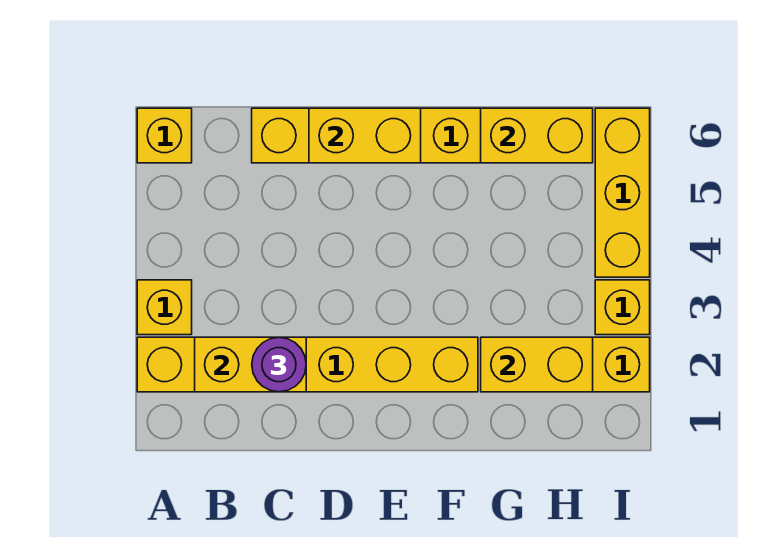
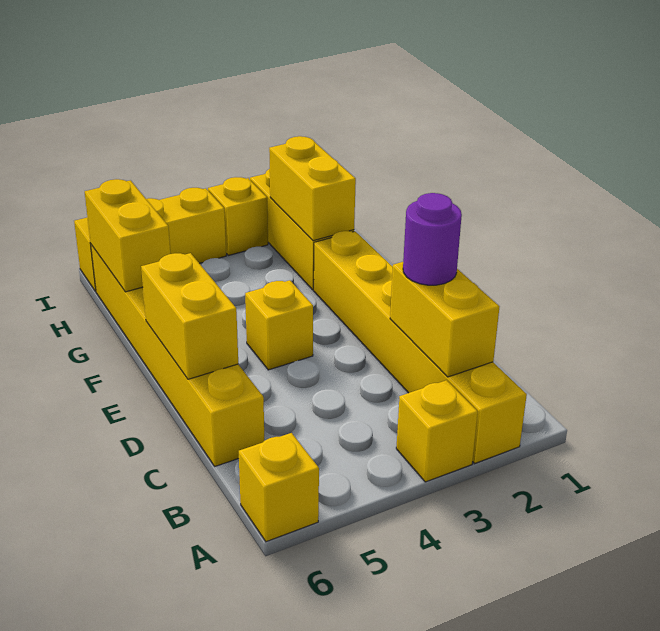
none -> yellow brick E4 level 1

